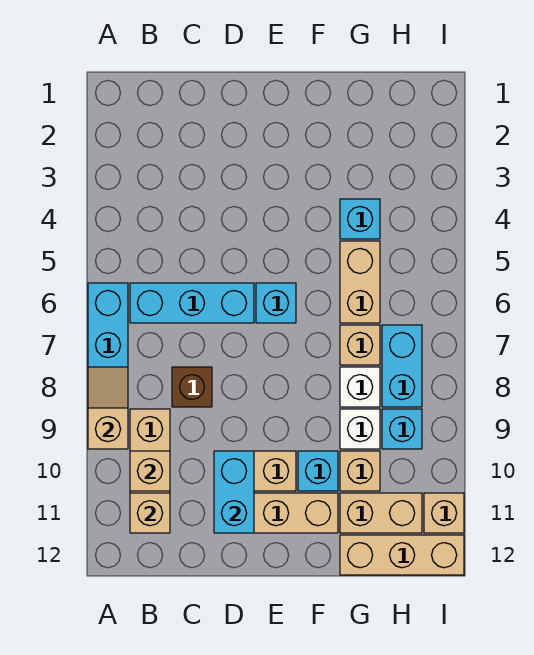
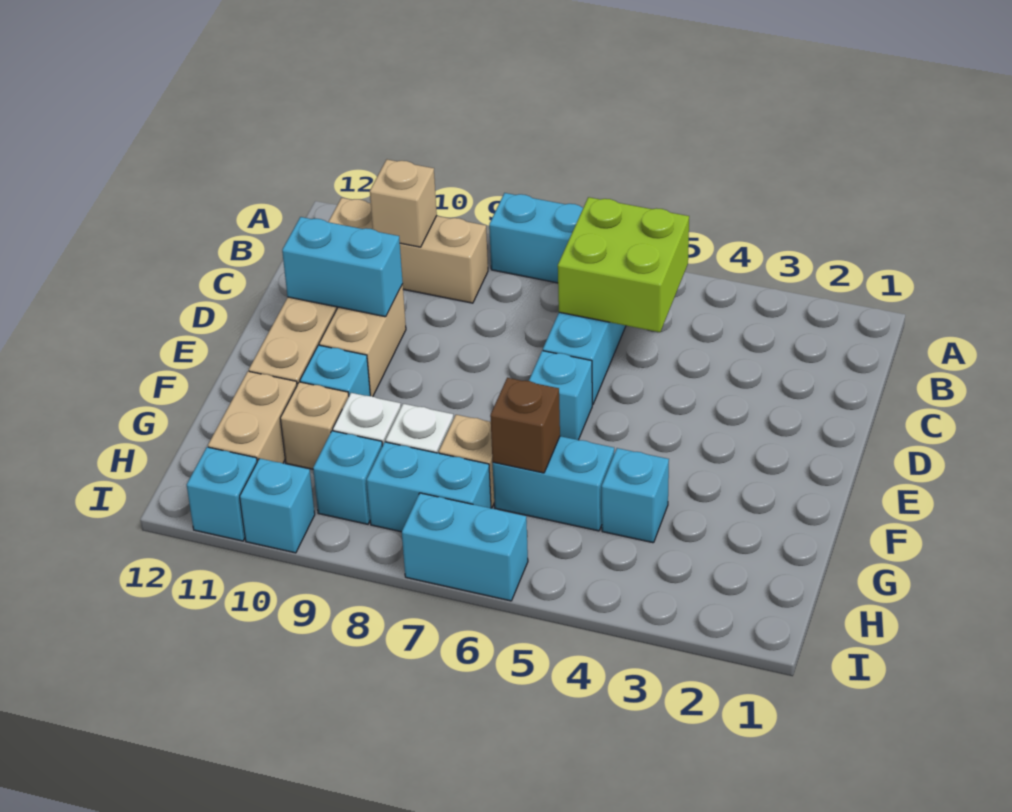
tan slope A8:A9 level 2 top 9 -> none
none -> lime brick B5:C6 level 2
tan brick B11 level 2 -> none
brown brick C8 level 1 -> brown brick G6 level 2
tan brick G5:G6 level 1 -> cyan brick G5:G6 level 1
tan brick G12:I12 level 1 -> none
none -> cyan brick I6:I7 level 1
none -> cyan brick I10 level 1
tan brick I11 level 1 -> cyan brick I11 level 1

